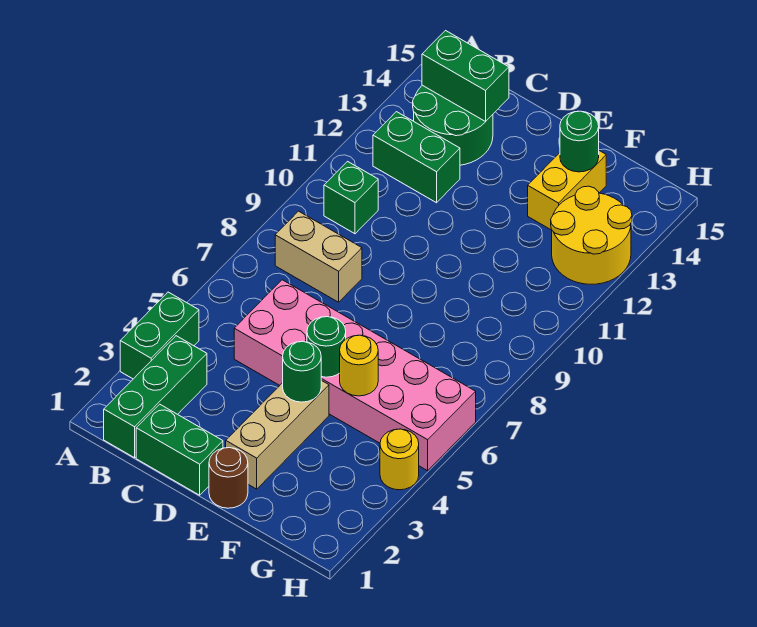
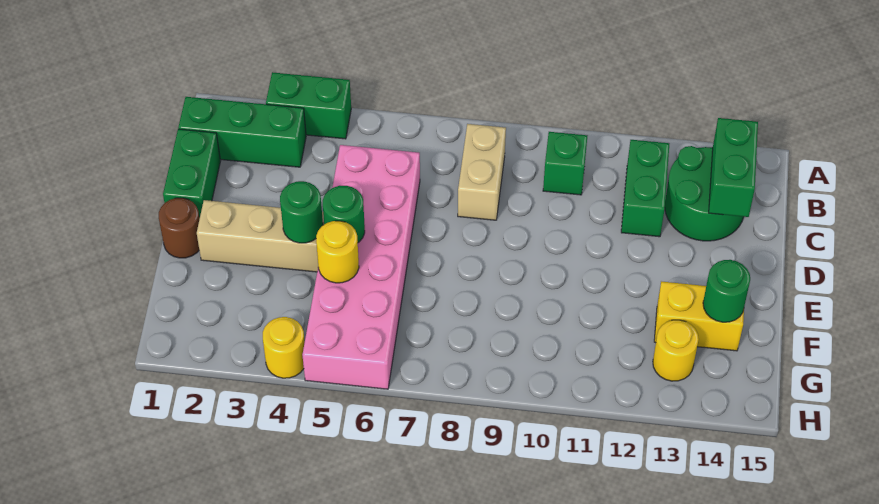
yellow round brick G12:H13 level 1 -> yellow round brick G13 level 1

